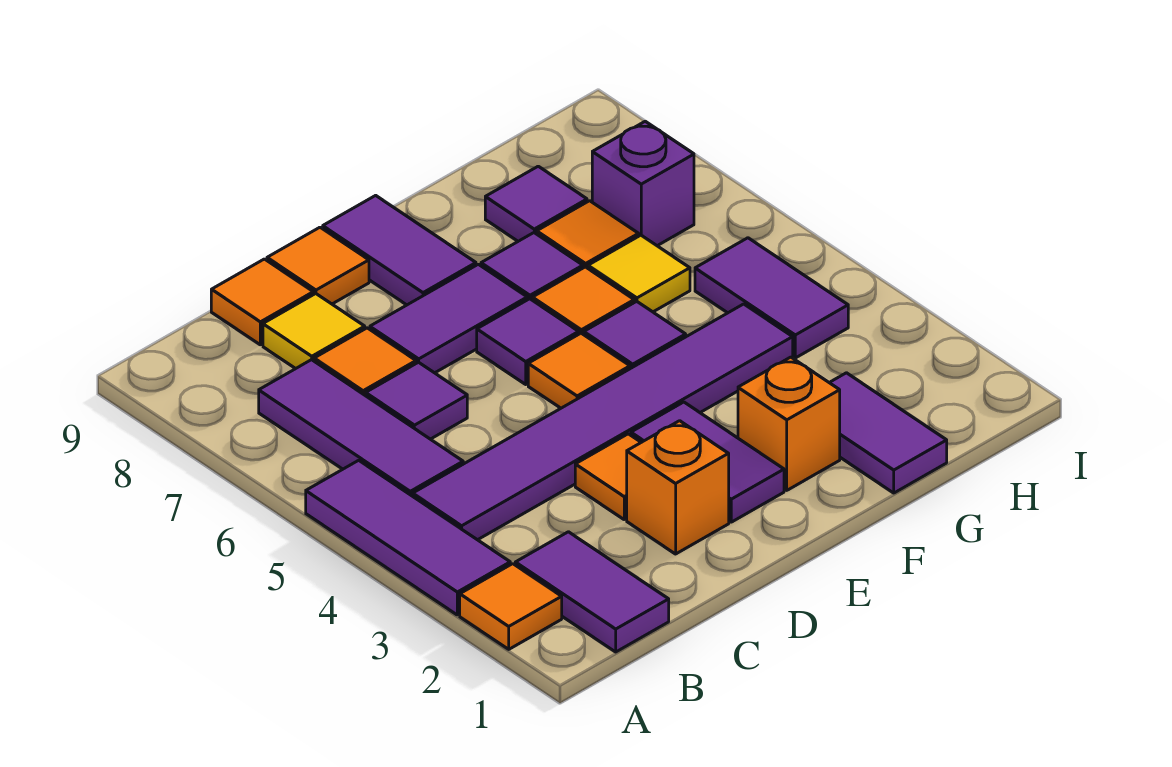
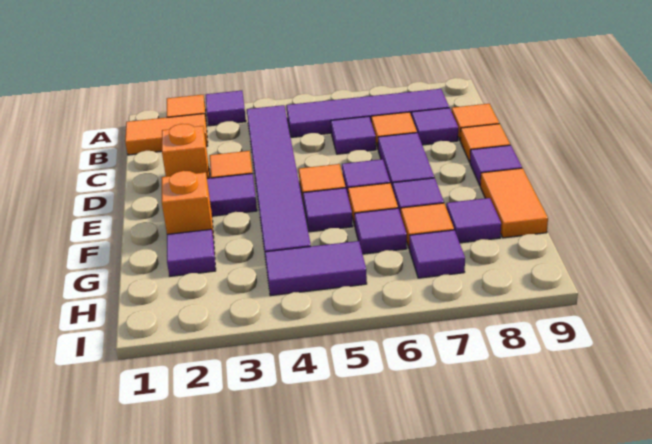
purple tile A3:A5 level 1 -> purple tile A3 level 1
purple tile B1:B2 level 1 -> orange tile B1:B2 level 1
purple tile B5:B7 level 1 -> purple tile B5:B8 level 1
yellow tile C8 level 1 -> purple tile C8 level 1
purple tile E8:E9 level 1 -> purple tile E9 level 1
none -> orange tile F9:G9 level 1
purple tile G1:G2 level 1 -> purple tile G2 level 1
yellow tile G6 level 1 -> purple tile G6 level 1
purple brick H7 level 1 -> purple tile H7 level 1

